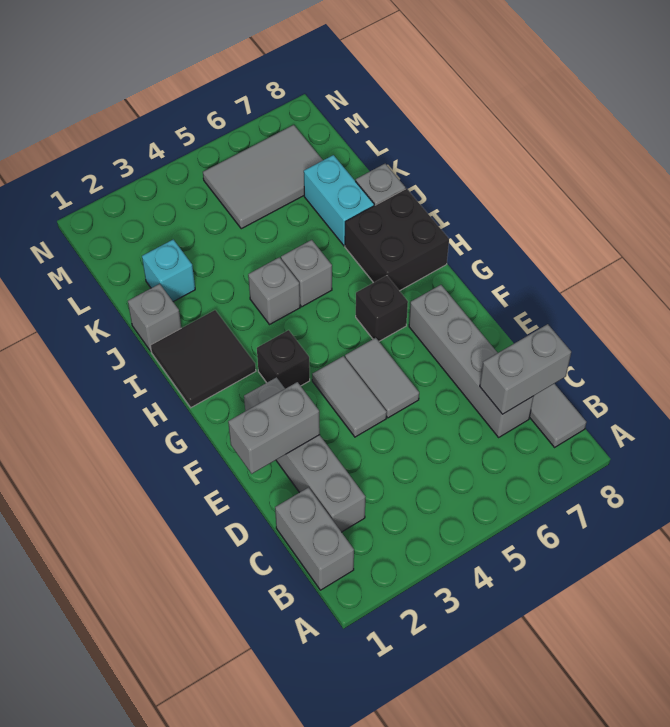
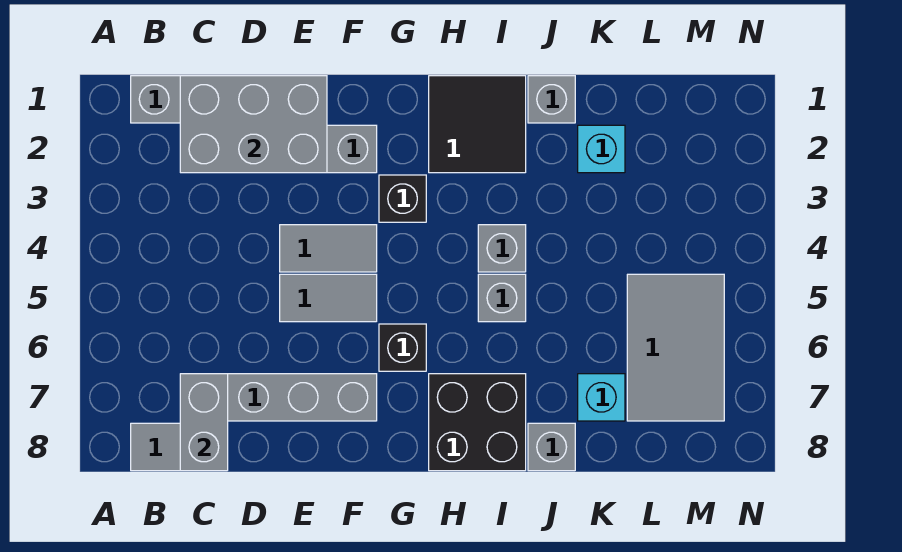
grey brick E1:E2 level 2 -> grey brick C1:E2 level 2
cyan brick J7:K7 level 1 -> cyan brick K7 level 1

